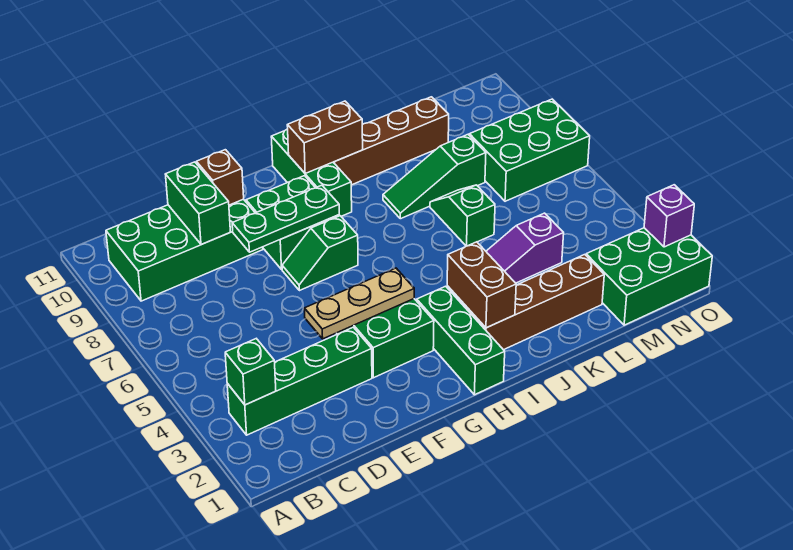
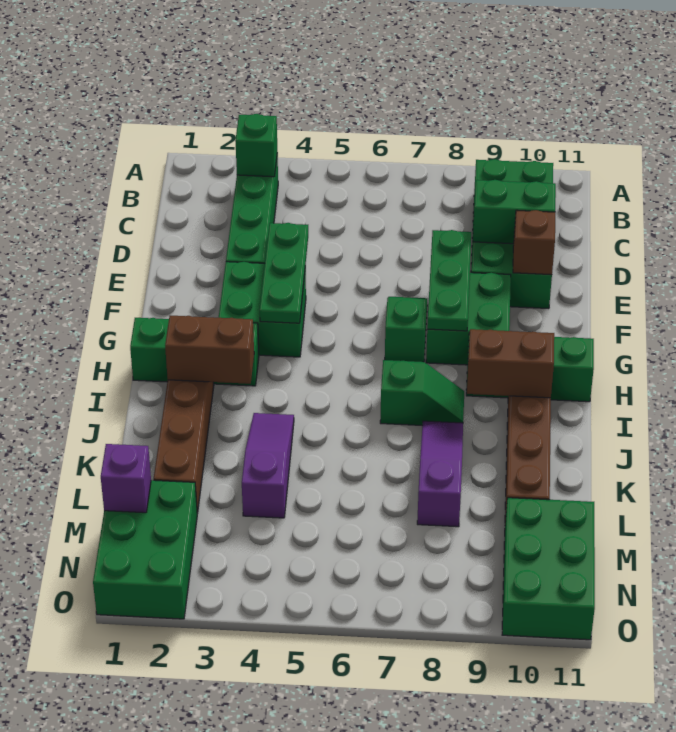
tan plate E4:G4 level 2 -> green plate E4:G4 level 2
brown brick H10:I10 level 2 -> brown brick I9:I10 level 2
green slope J8:L8 level 1 top L -> purple slope J8:L8 level 1 top L
green slope K6:K7 level 1 top 6 -> green slope I7:I8 level 1 top 7
green brick M7:O8 level 1 -> green brick M10:O11 level 1
purple brick O2 level 2 -> purple brick M1 level 2

